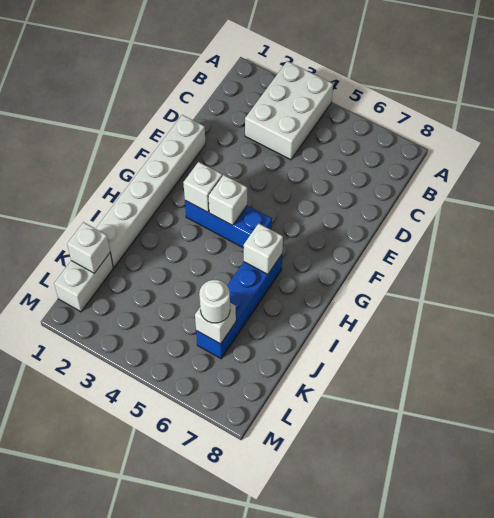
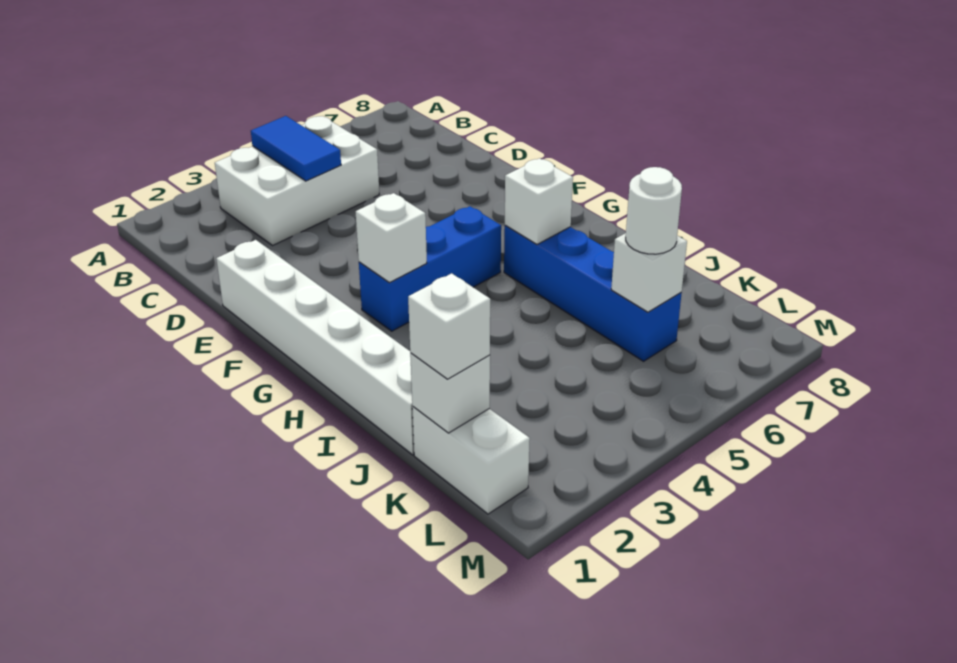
white brick A3:C4 level 1 -> white brick B3:C5 level 1
none -> blue tile B4:C4 level 2
white brick G4 level 2 -> white brick K1 level 3

